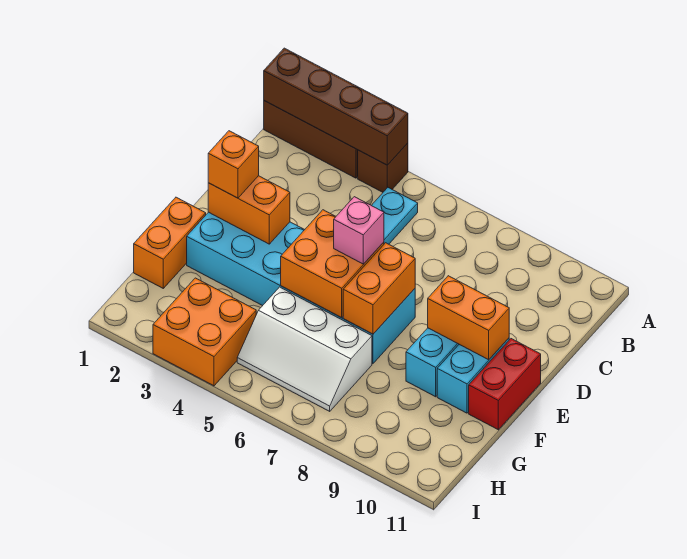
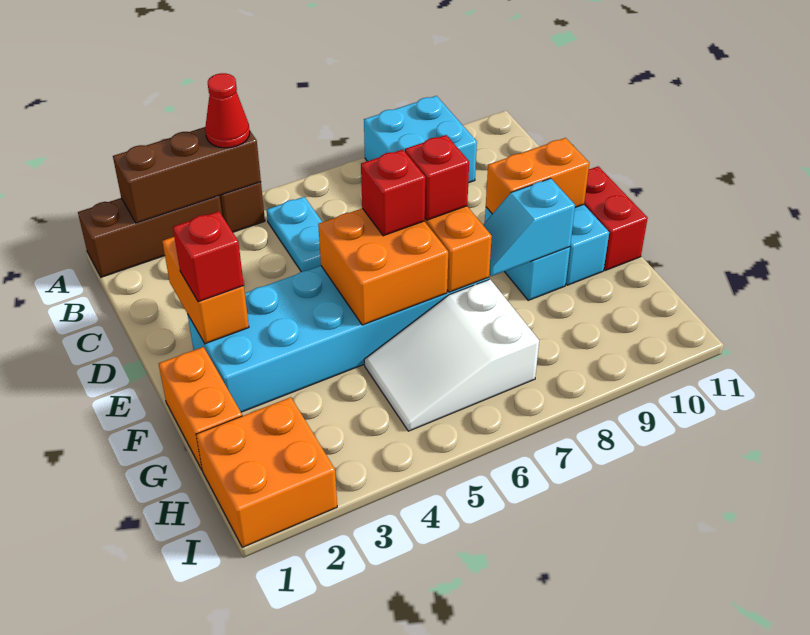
brown brick A1:A4 level 2 -> brown brick A2:A4 level 2
none -> red cone A4 level 3
none -> cyan brick A8:B9 level 1
orange brick E2:E3 level 2 -> orange brick D2:E2 level 2
orange brick E2 level 3 -> red brick E2 level 3
pink brick E6 level 3 -> red brick E6 level 3
none -> red brick E7 level 3
none -> cyan slope F8:F9 level 2 top 9
white slope G5:H7 level 1 top G -> white slope G5:H7 level 1 top 7
orange brick H3:I4 level 1 -> orange brick H1:I2 level 1

